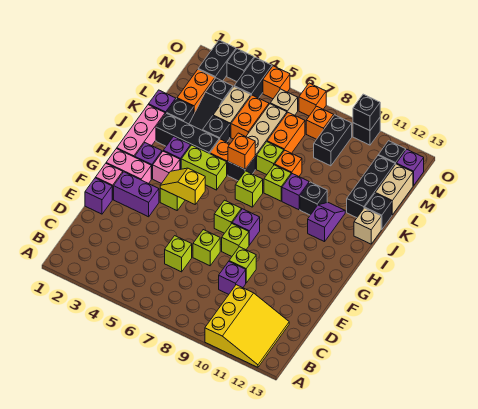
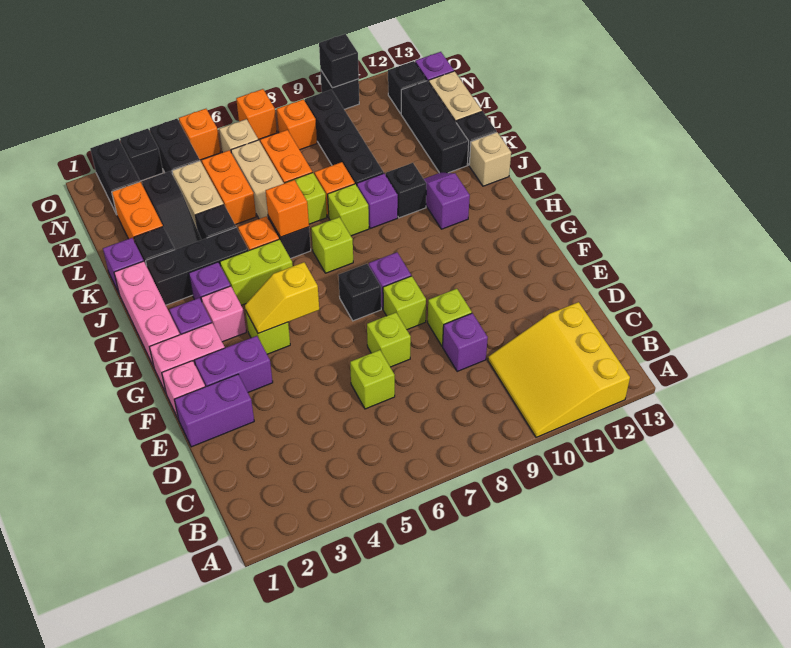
yellow slope A10:C12 level 1 top 10 -> yellow slope A10:C12 level 1 top 12
purple brick E1 level 1 -> purple brick E1:E2 level 1
lime brick G7 level 1 -> black brick G7 level 1
black brick M9:N9 level 1 -> black brick K9:N9 level 1

